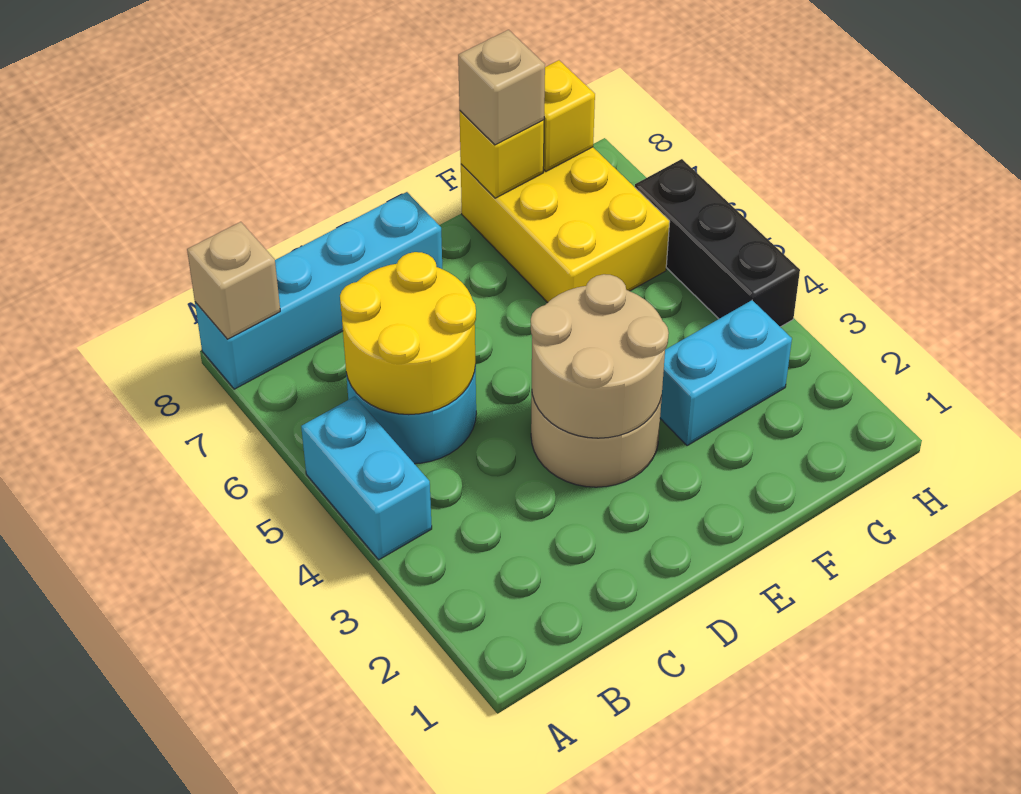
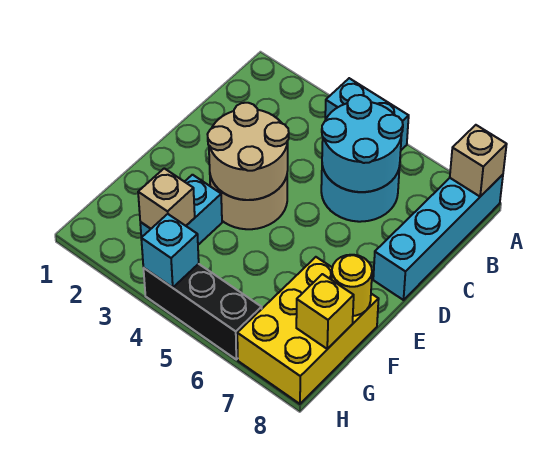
yellow round brick B5:C6 level 2 -> cyan round brick B5:C6 level 2
yellow brick F6:G8 level 1 -> yellow brick F7:H8 level 1
yellow brick F8 level 2 -> yellow round brick F8 level 2
tan brick F8 level 3 -> tan brick G3 level 2
none -> cyan brick H4 level 2

